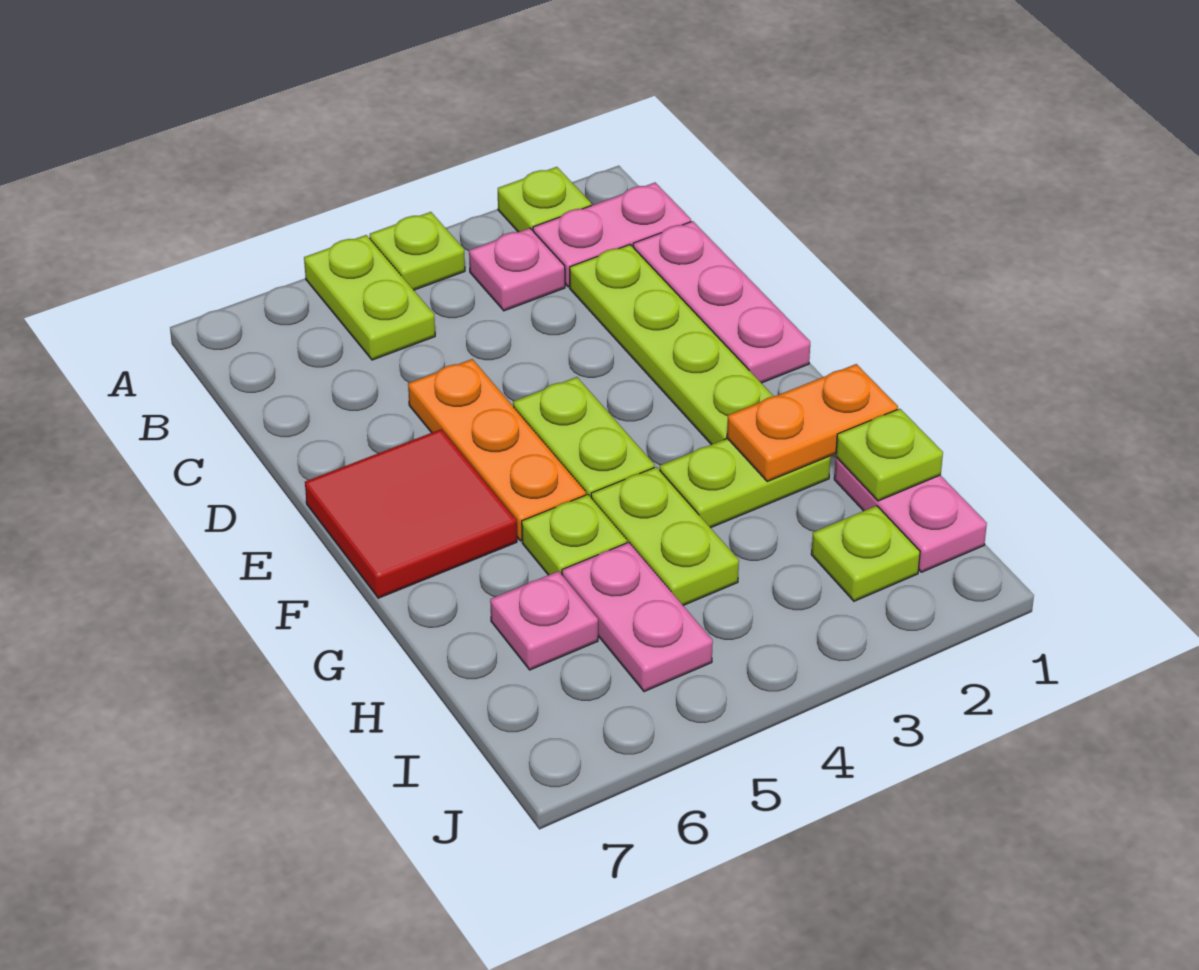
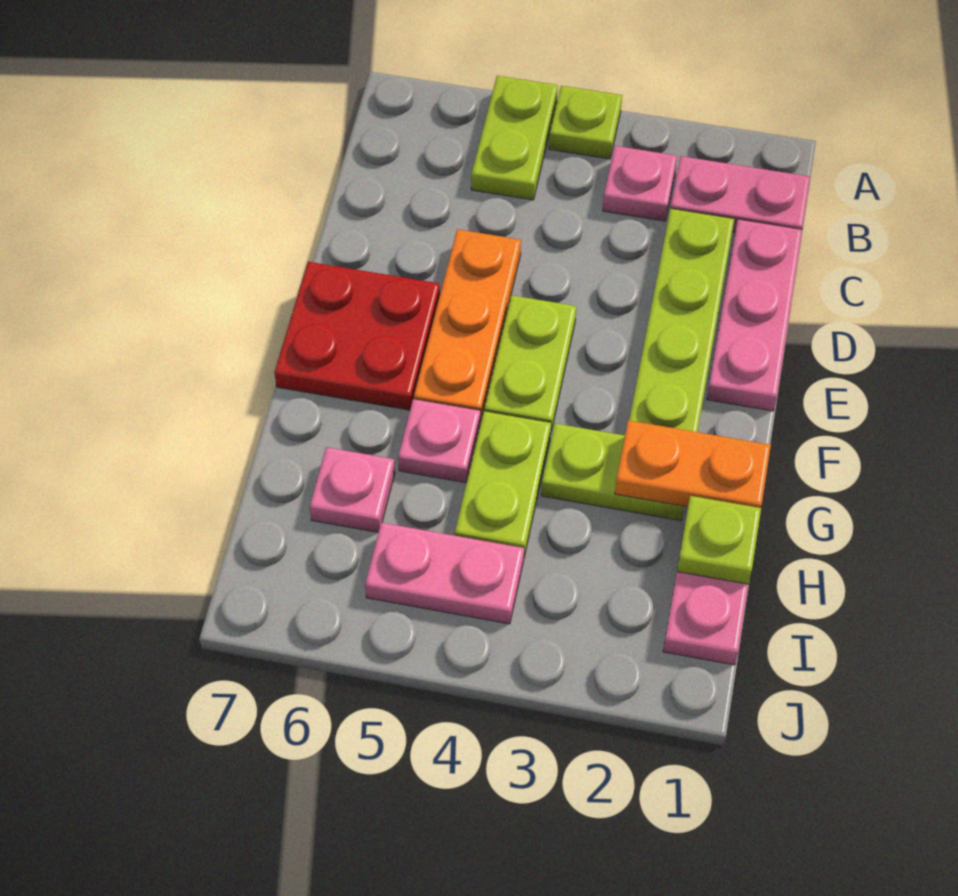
lime plate A2 level 1 -> none
red tile E6:F7 level 1 -> red plate E6:F7 level 1
lime plate G5 level 1 -> pink plate G5 level 1
pink plate H5:I5 level 1 -> pink plate I4:I5 level 1
lime plate I2 level 1 -> none

